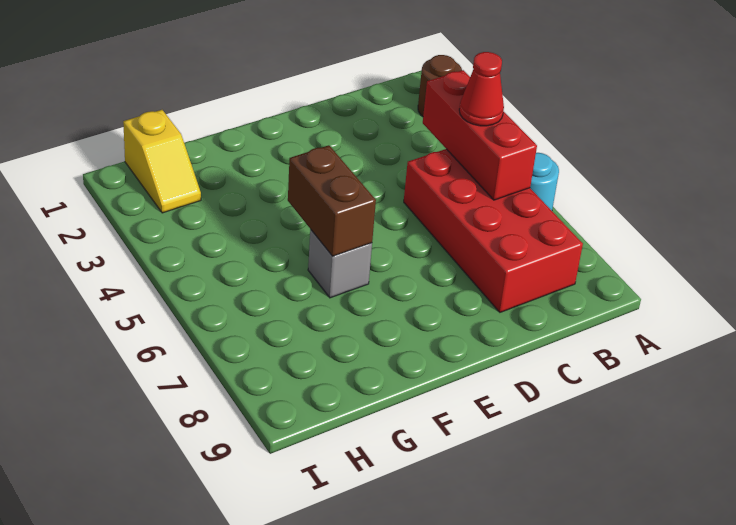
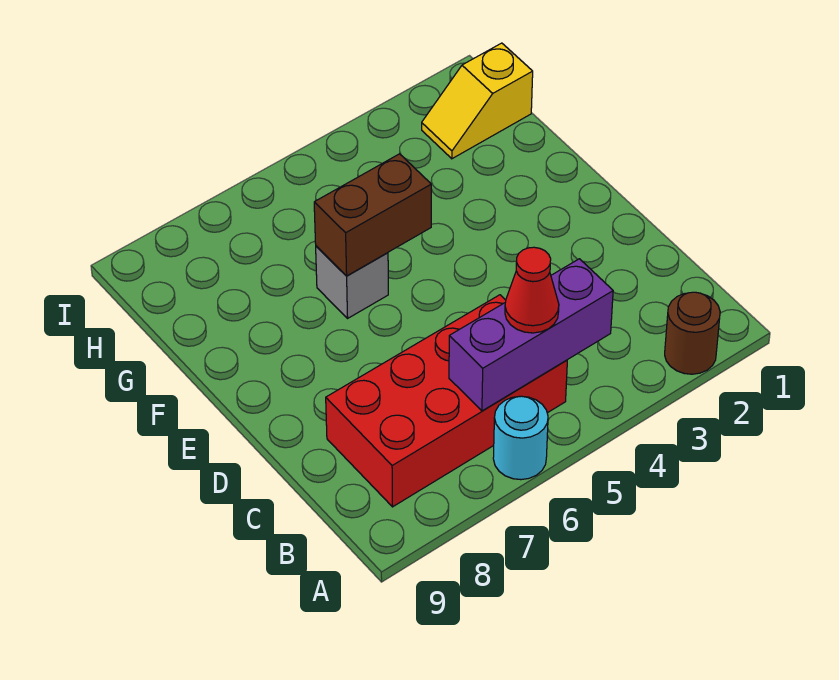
red brick B4:B6 level 2 -> purple brick B4:B6 level 2

